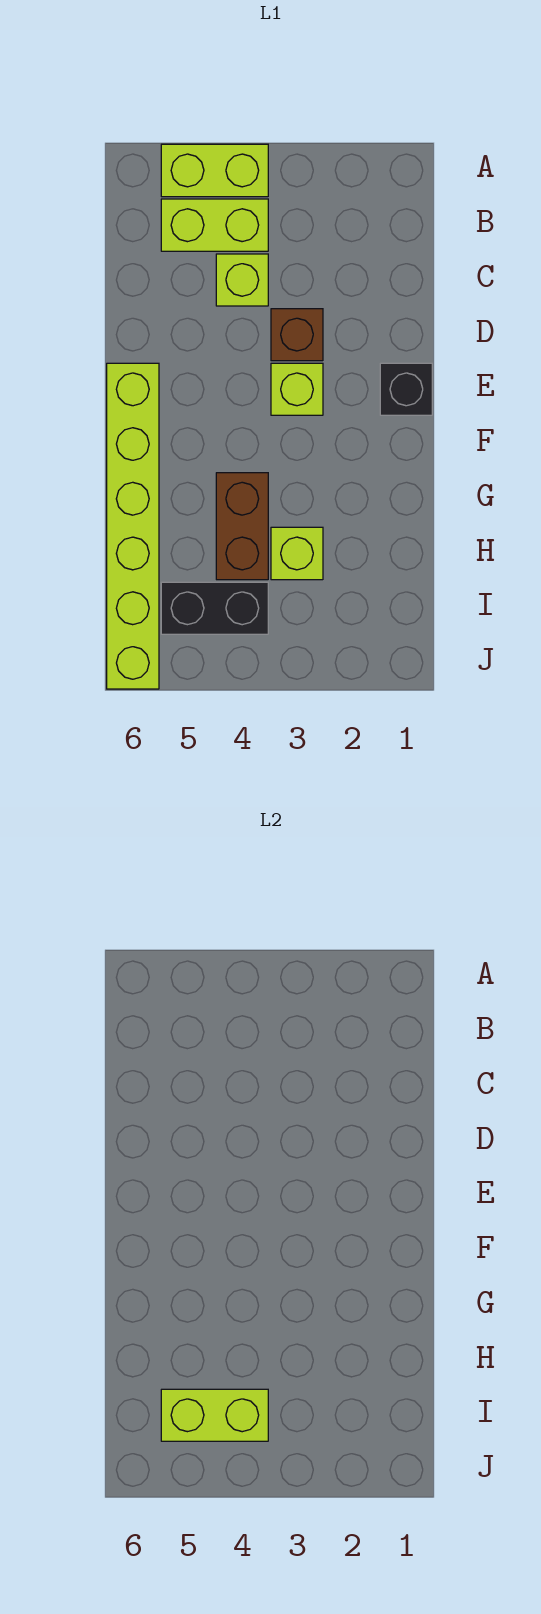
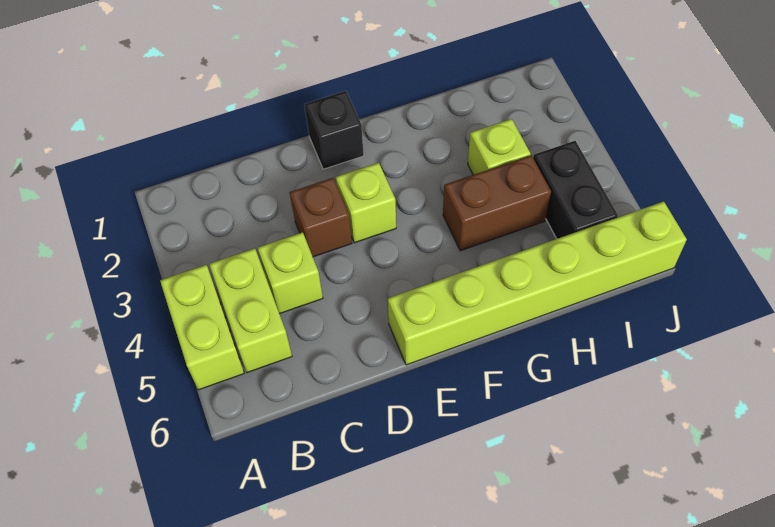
lime brick I4:I5 level 2 -> none

